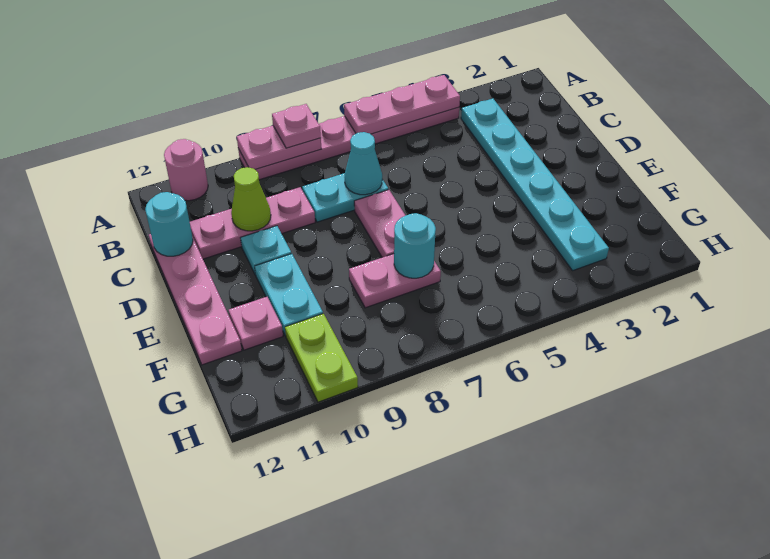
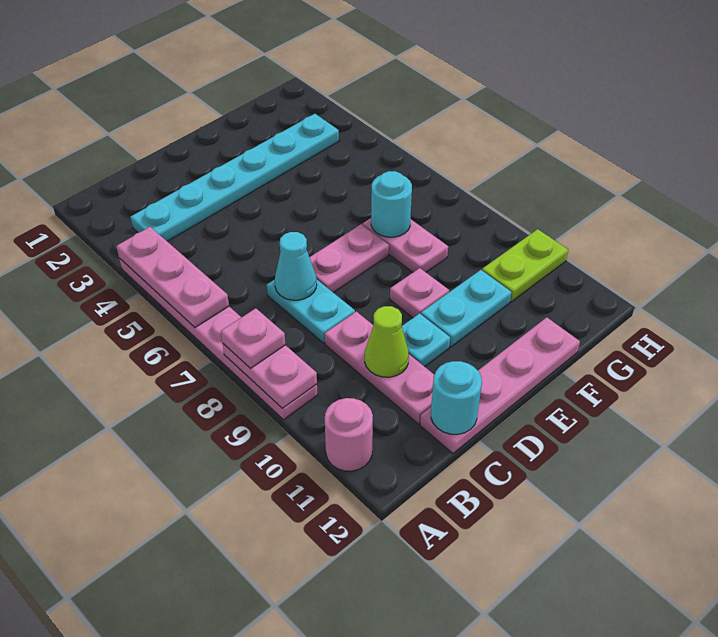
pink plate F11 level 1 -> pink plate E9 level 1

